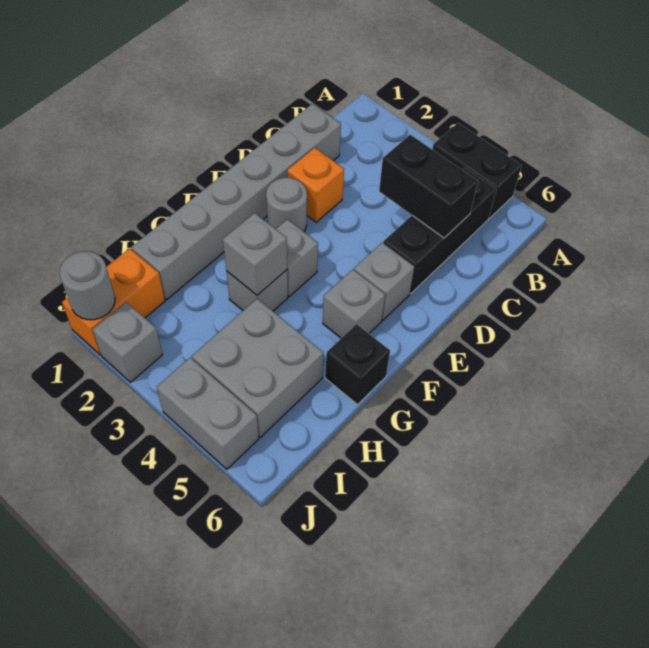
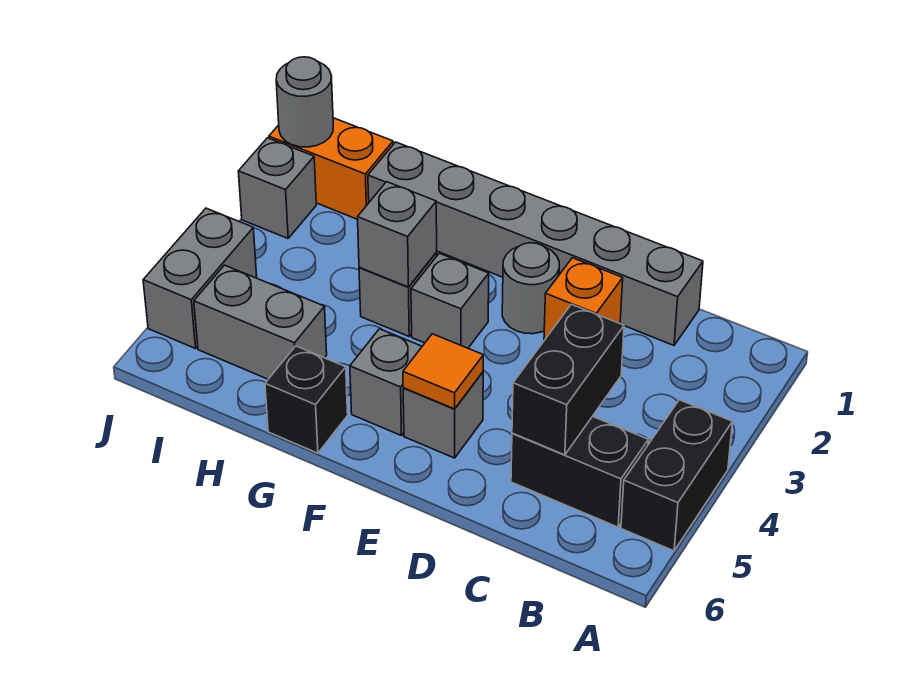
black brick B5:D5 level 1 -> black brick B5:C5 level 1
none -> orange tile E5 level 2
grey brick H4:I5 level 1 -> grey brick H5:I5 level 1

